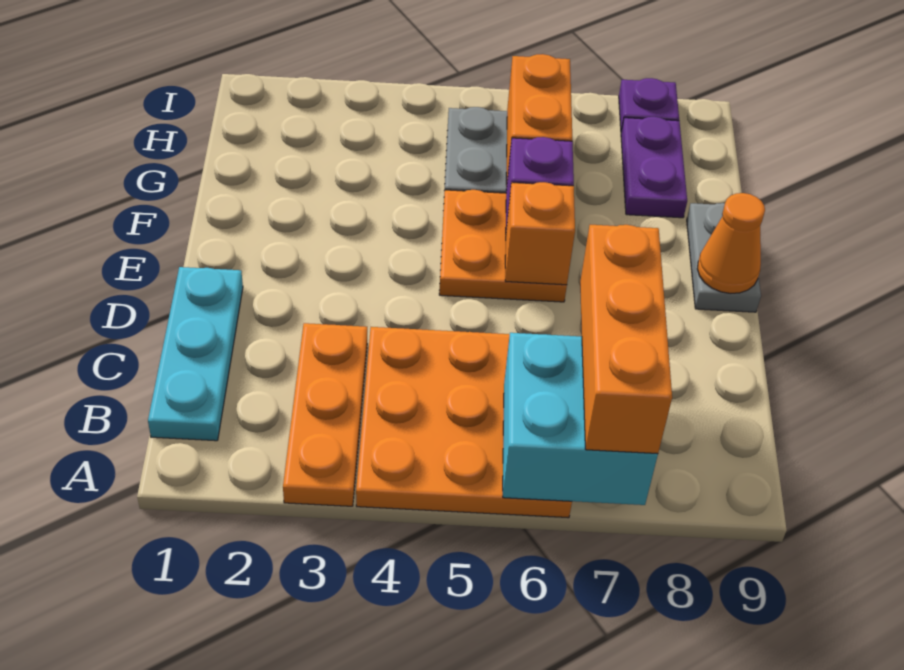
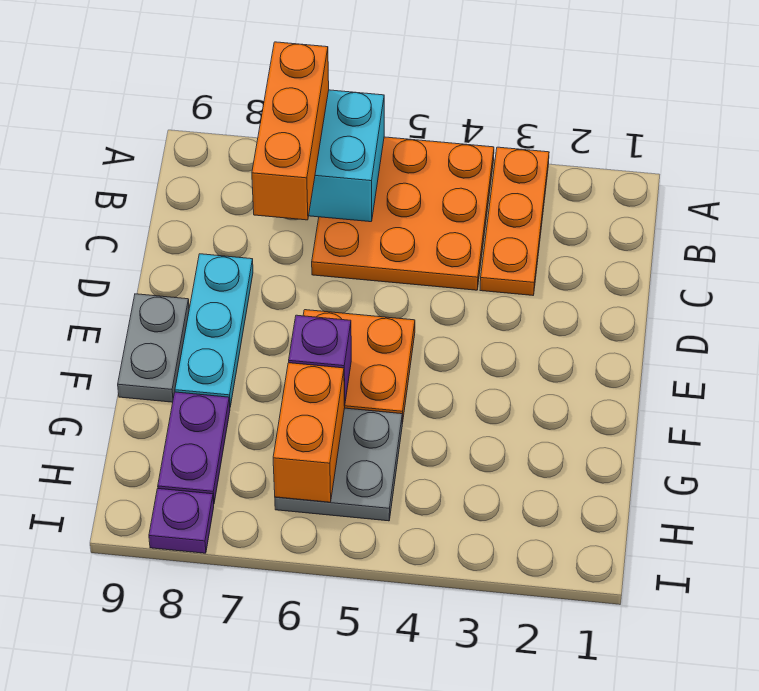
cyan plate B1:D1 level 1 -> cyan plate D8:F8 level 1
orange brick E6 level 2 -> none
orange cone E9 level 2 -> none

